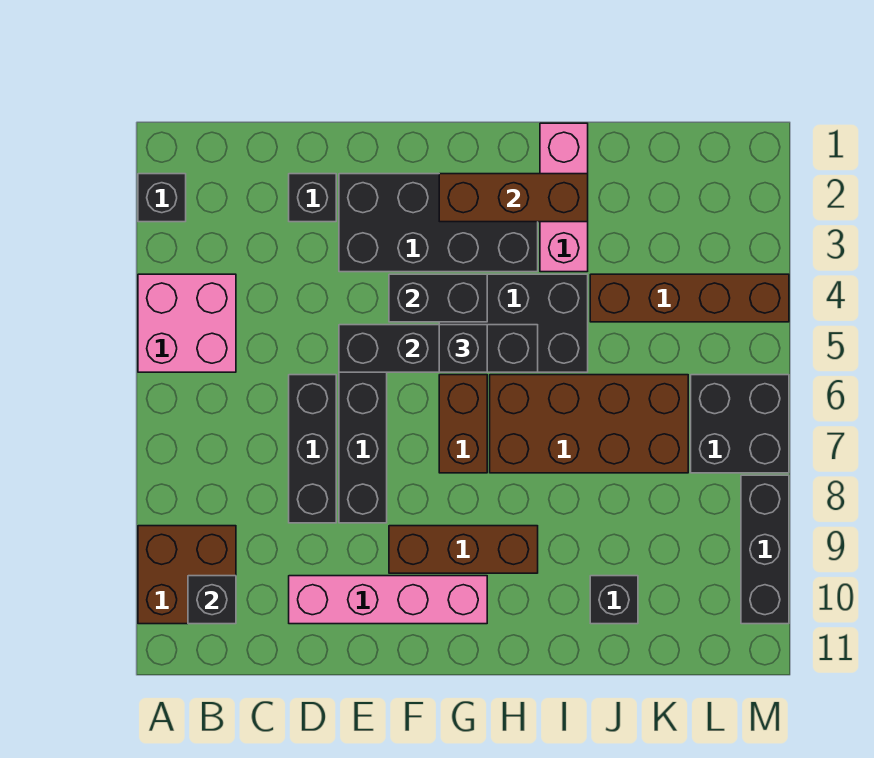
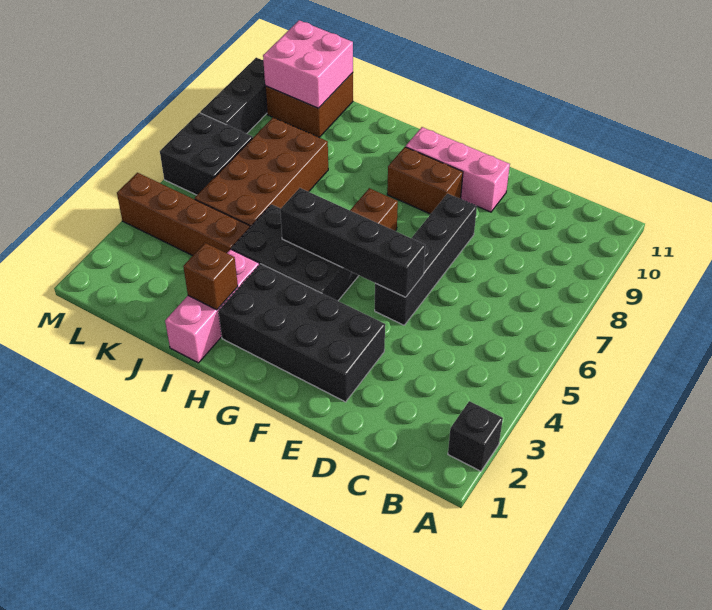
pink brick A4:B5 level 1 -> pink brick K10:L11 level 2
brown brick A9:B10 level 1 -> brown brick K10:L11 level 1
black brick B10 level 2 -> none
black brick D2 level 1 -> none
black brick D6:D8 level 1 -> none
pink brick D10:G10 level 1 -> pink brick E10:G10 level 1
black brick F4:G4 level 2 -> none
brown brick F9:H9 level 1 -> brown brick F9:G9 level 1
brown brick G2:I2 level 2 -> brown brick I2 level 2
black brick G5 level 3 -> none
brown brick H6:K7 level 1 -> brown brick J5:K8 level 1
black brick J10 level 1 -> none

